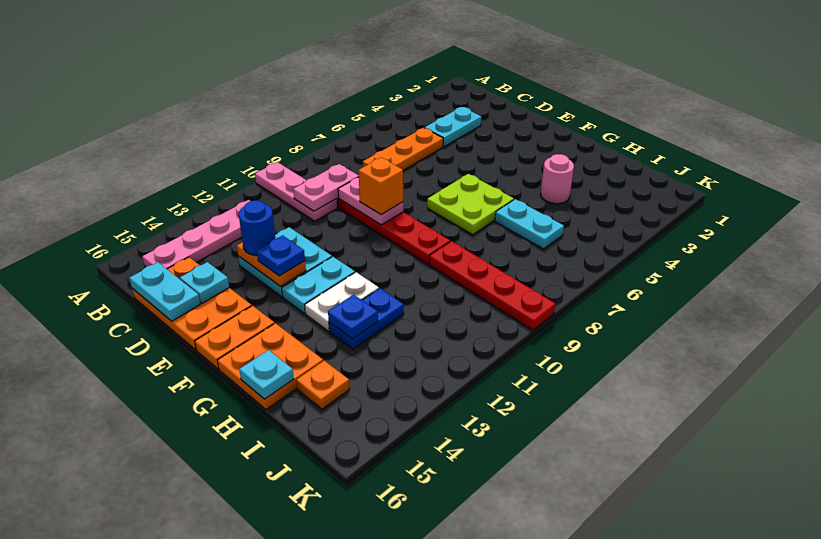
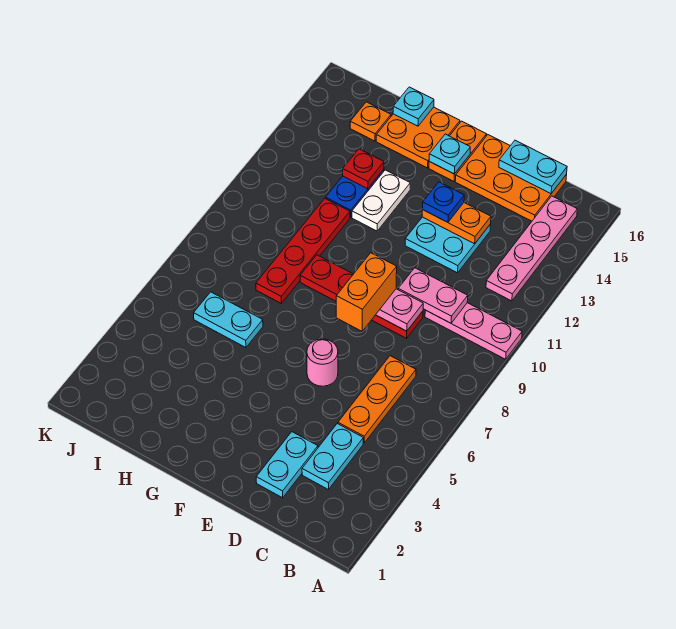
pink plate C9:C10 level 2 -> pink plate C10:D10 level 2
blue round brick D13 level 3 -> none
cyan plate D15 level 2 -> cyan plate F15 level 2
orange brick E9 level 3 -> orange brick E8:E9 level 3
lime plate F6:G7 level 1 -> none
cyan plate F12:F13 level 1 -> cyan plate D2:D3 level 1
pink round brick H4 level 1 -> pink round brick E6 level 1
red plate H9:K9 level 1 -> red plate H8:H11 level 1
blue plate H13 level 2 -> red plate H13 level 2

